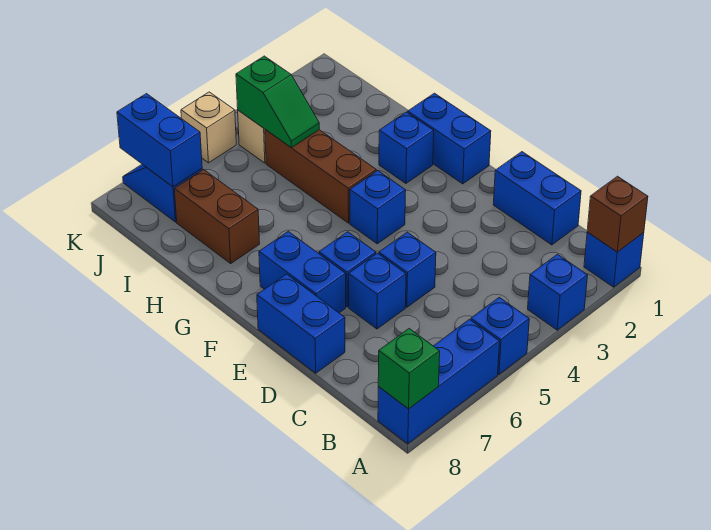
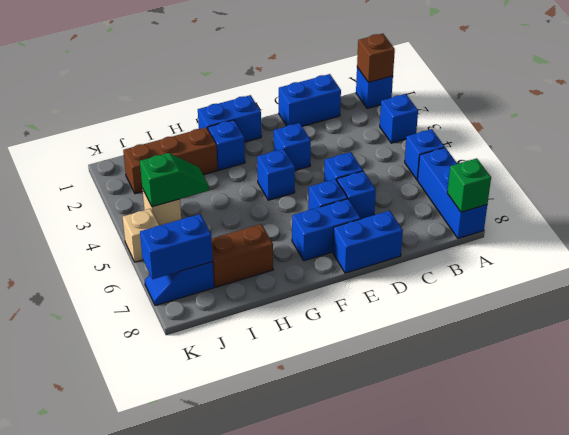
none -> blue brick E3 level 1
brown brick G4:I4 level 1 -> brown brick H2:J2 level 1

